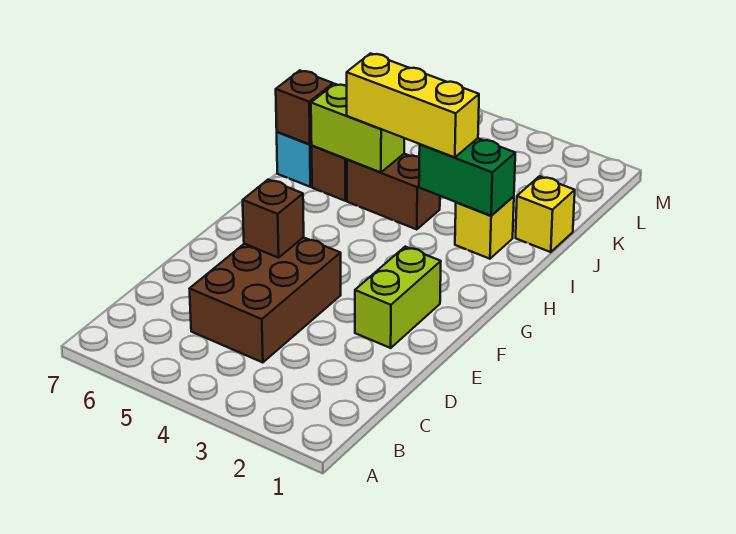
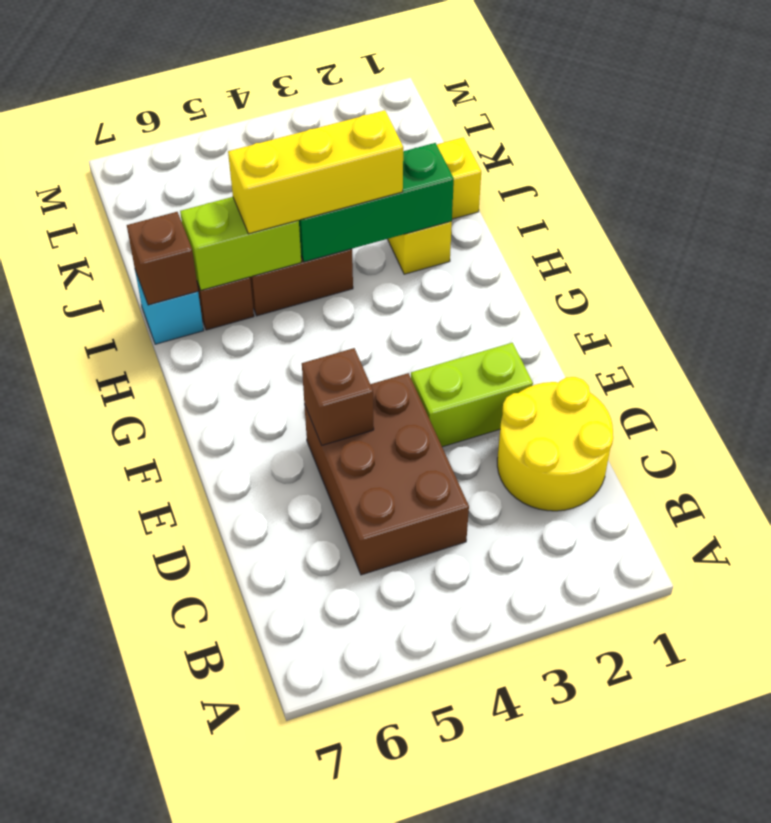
none -> yellow round brick C1:D2 level 1
lime brick E2:F2 level 1 -> lime brick E2:E3 level 1
green brick I2:I3 level 2 -> green brick I2:I4 level 2

